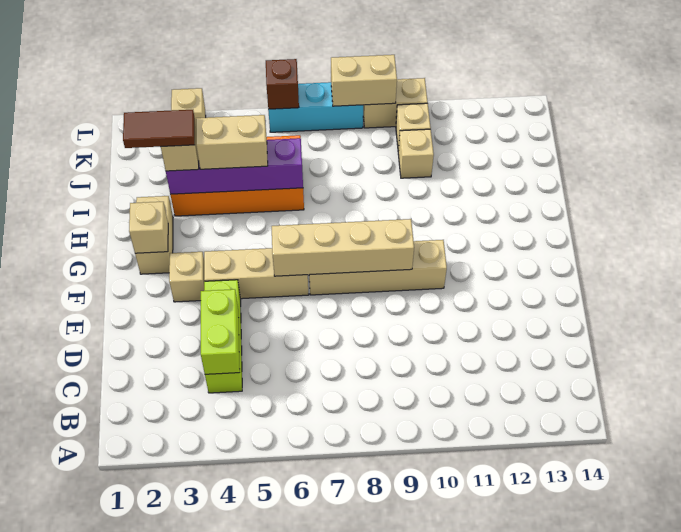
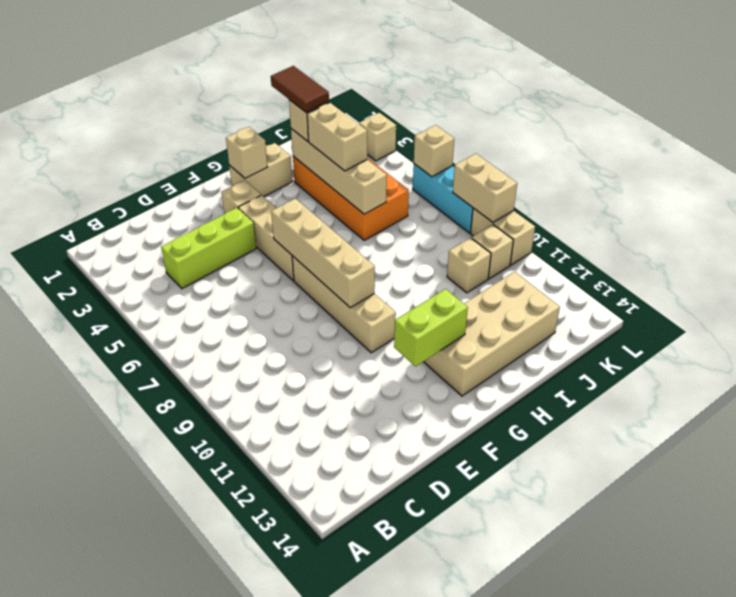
lime brick C4:D4 level 2 -> lime brick F12:G12 level 2
none -> tan brick G12:J13 level 1
purple brick I3:I6 level 2 -> tan brick I3:I6 level 2
brown brick L6 level 2 -> tan brick L6 level 2

